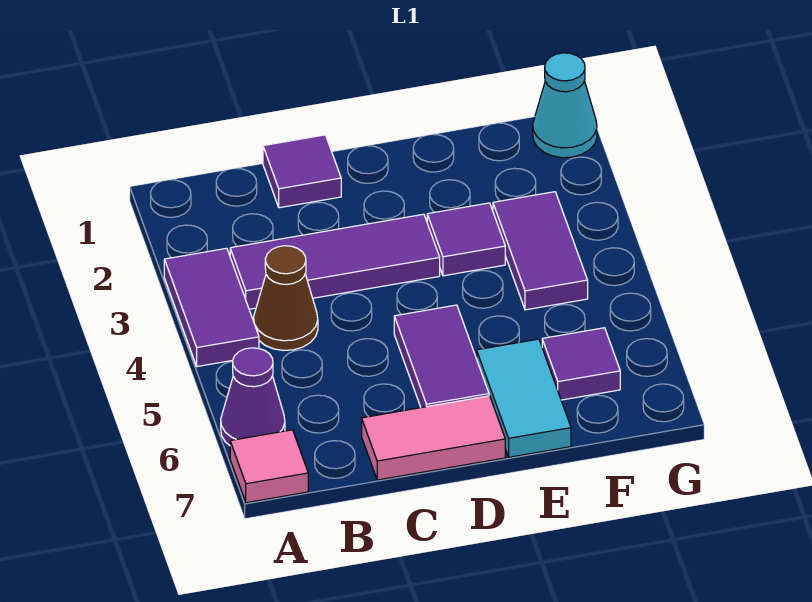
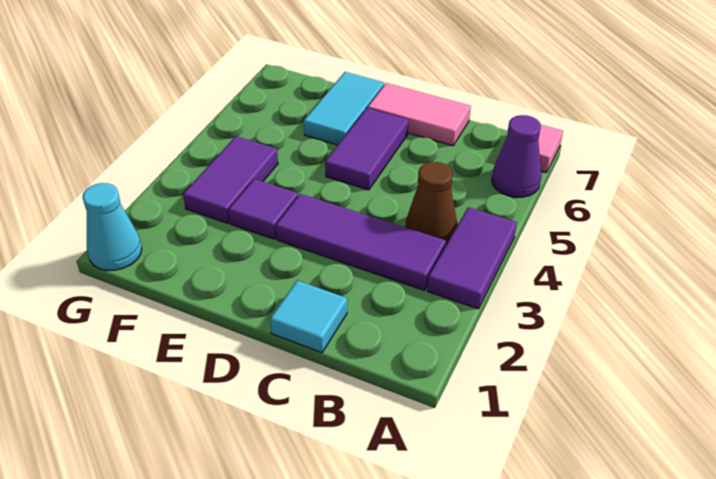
purple tile C1 level 1 -> cyan tile C1 level 1
purple tile F6 level 1 -> none

